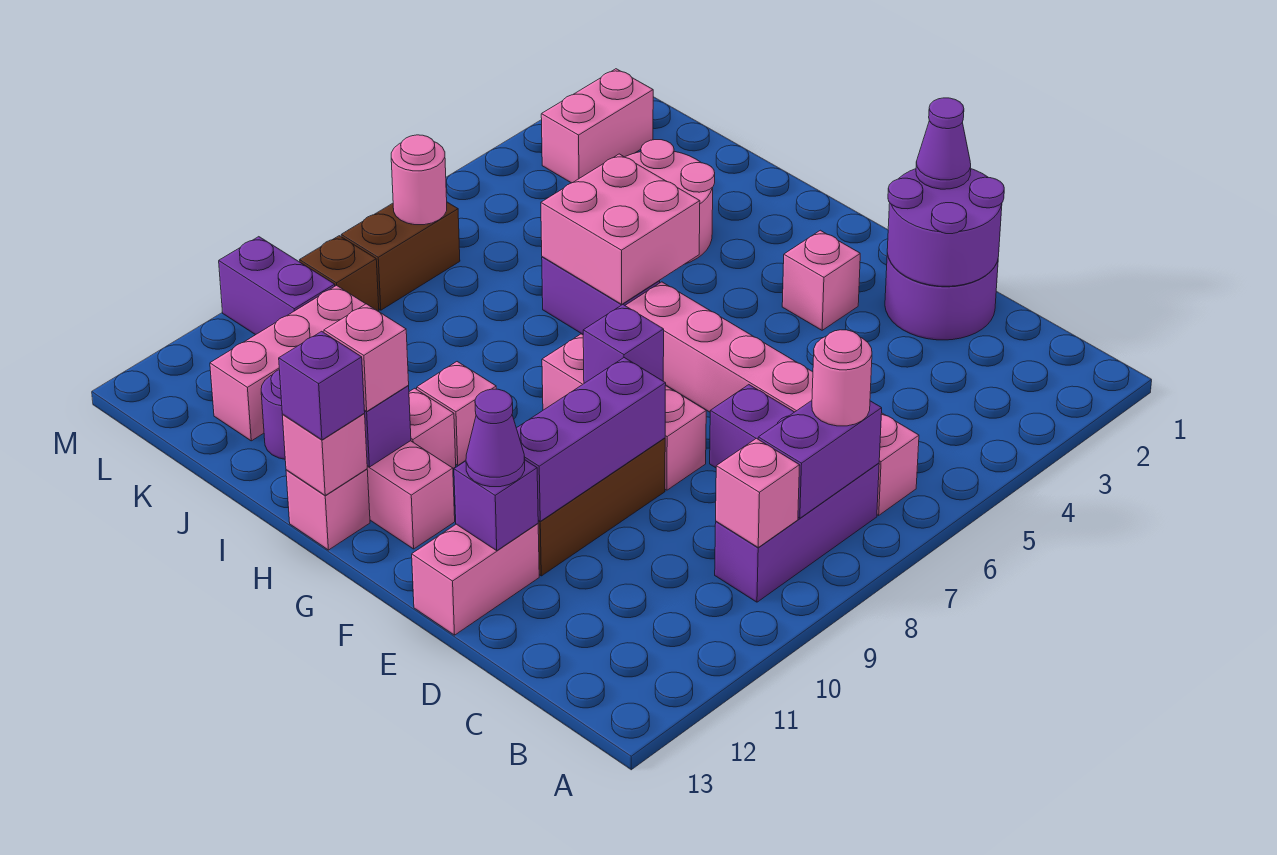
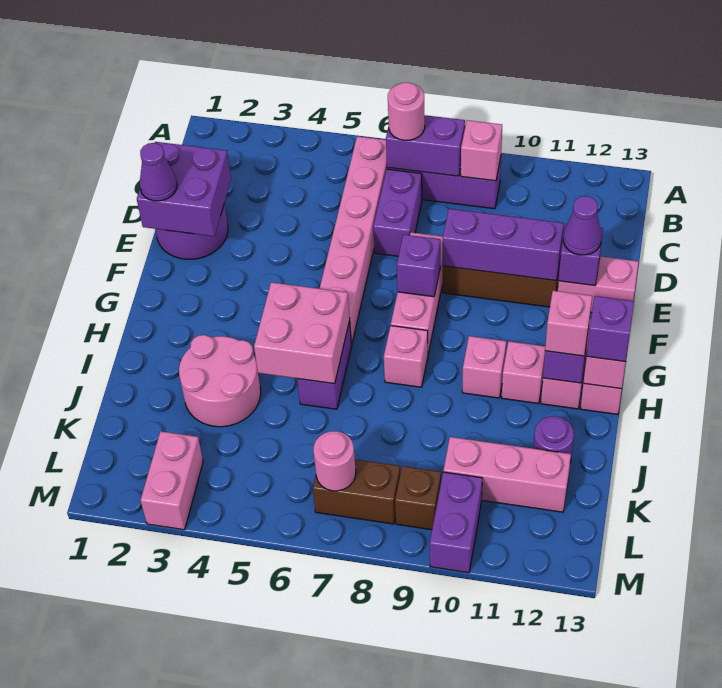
purple round brick D1:E2 level 2 -> purple brick D1:E2 level 2
pink brick F3 level 1 -> pink brick H8 level 1
pink brick L2:L3 level 1 -> pink brick L3:M3 level 1

